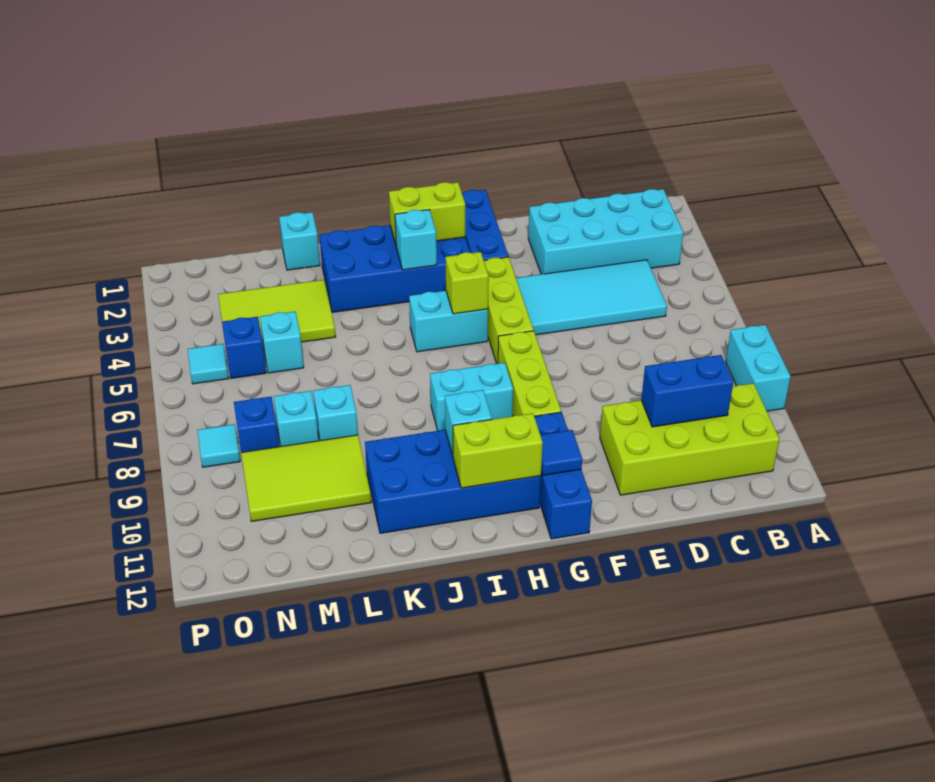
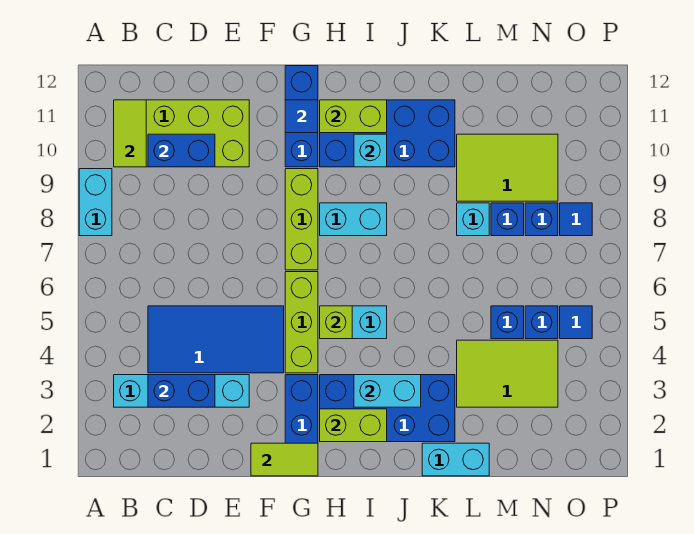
cyan brick B2:E3 level 1 -> cyan brick B3:E3 level 1
none -> lime tile B10:B11 level 2
none -> blue brick C3:D3 level 2
cyan tile C4:F5 level 1 -> blue tile C4:F5 level 1
none -> lime tile F1:G1 level 2
cyan brick I3 level 2 -> cyan brick I3:J3 level 2
cyan brick L1 level 1 -> cyan brick K1:L1 level 1
cyan brick M5 level 1 -> blue brick M5 level 1
cyan brick M8 level 1 -> blue brick M8 level 1
cyan tile O5 level 1 -> blue tile O5 level 1
cyan tile O8 level 1 -> blue tile O8 level 1

